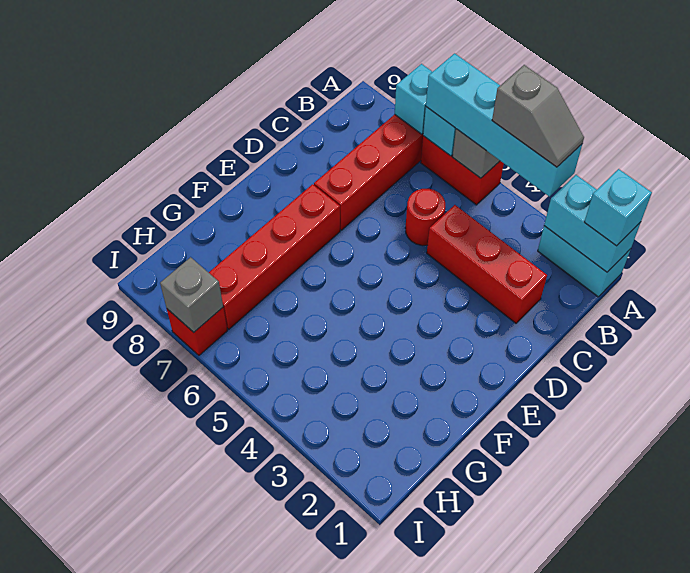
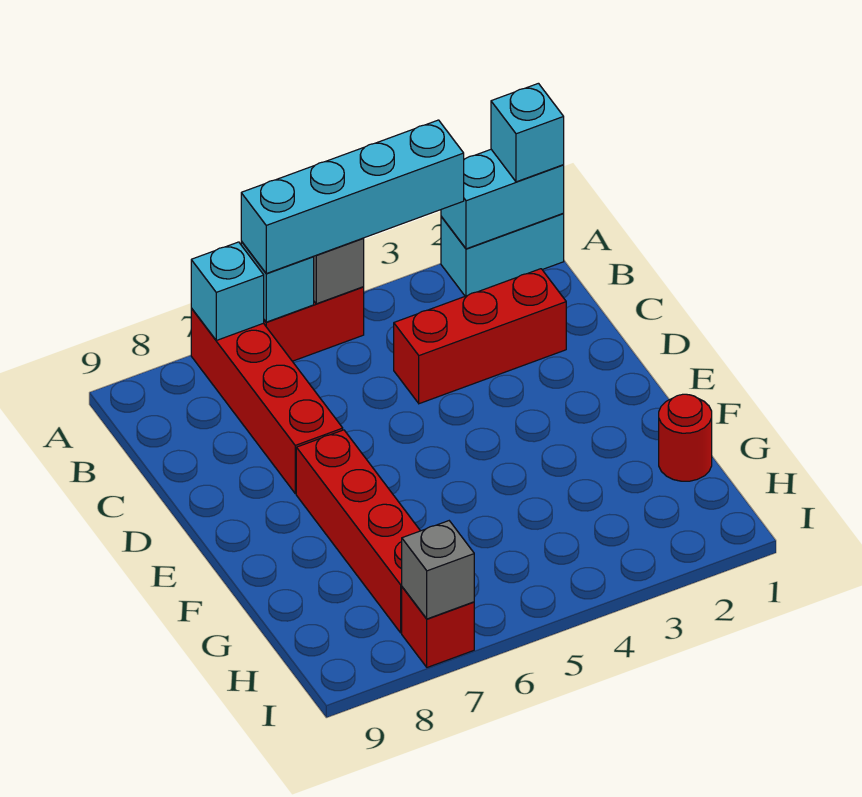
grey slope A3:A4 level 4 top 4 -> none
red round brick C5 level 1 -> red round brick G1 level 1

